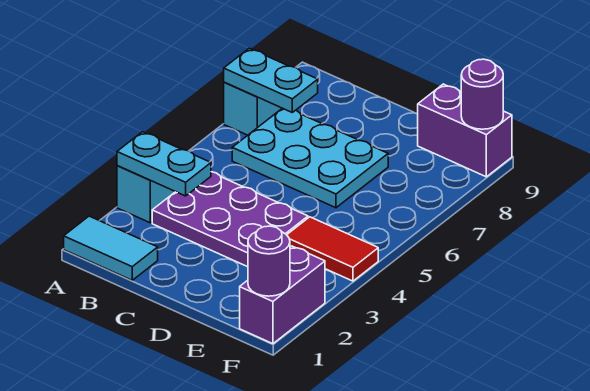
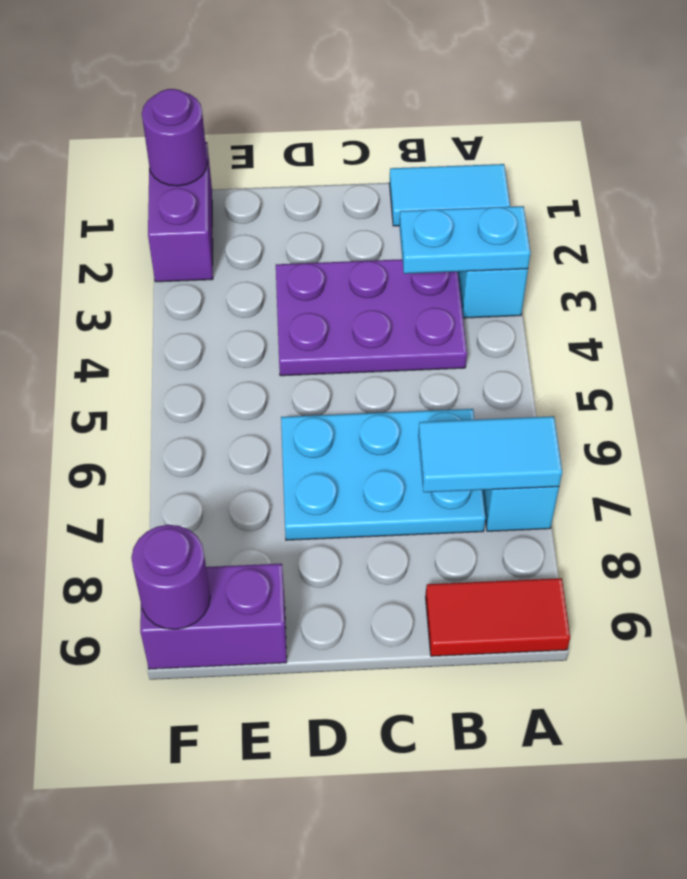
cyan plate A7:B7 level 2 -> cyan tile A7:B7 level 2
red tile E4:F4 level 1 -> red tile A9:B9 level 1

